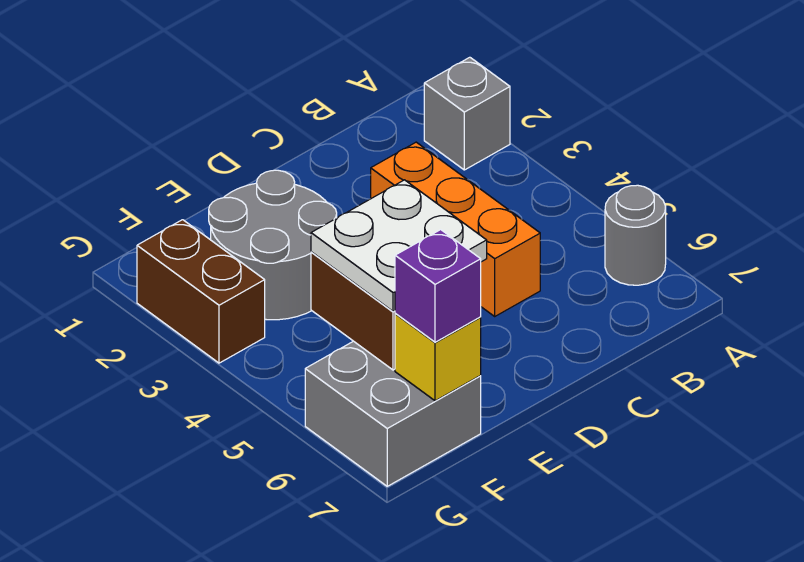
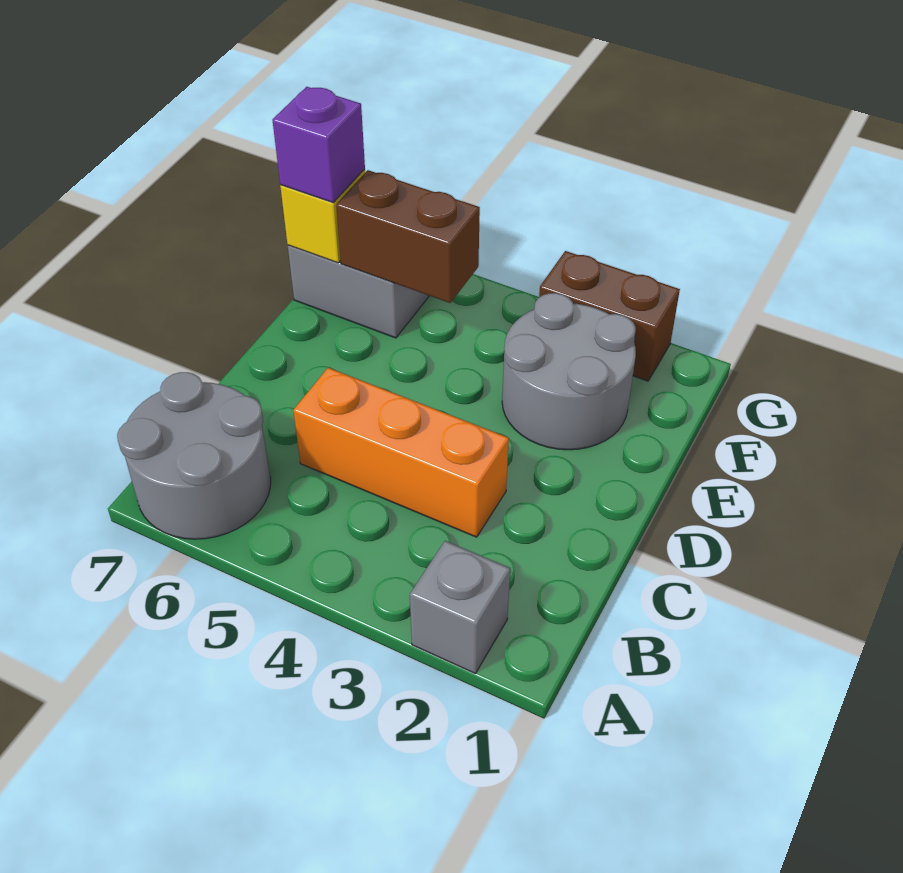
grey round brick A6 level 1 -> grey round brick A6:B7 level 1
white plate E5:F6 level 3 -> none

